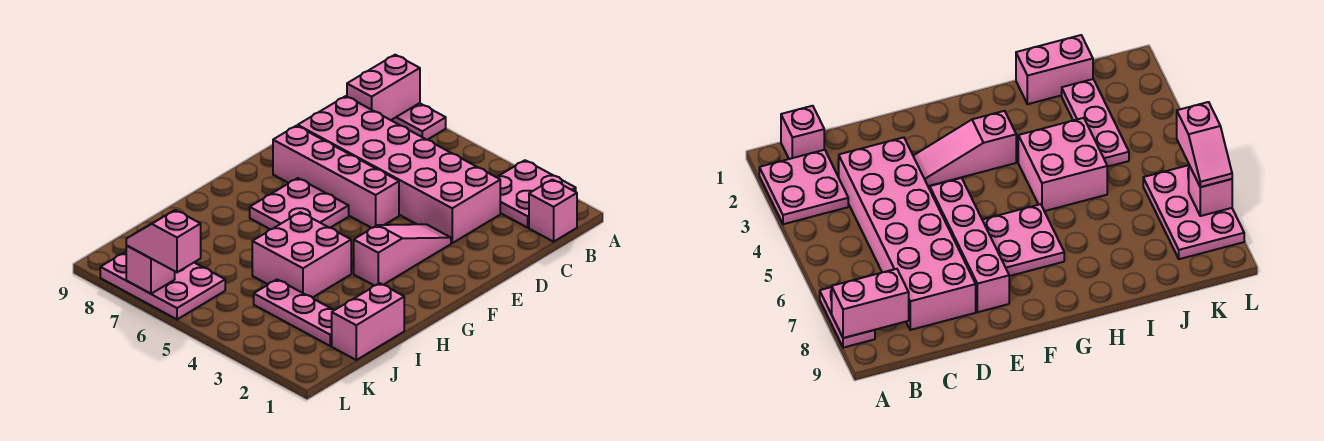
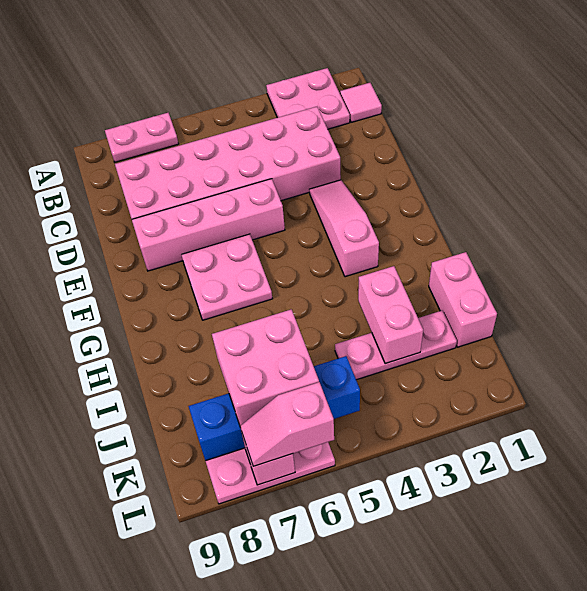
pink brick A8:B8 level 2 -> pink brick I3:J3 level 2
pink brick B1 level 1 -> pink tile B1 level 1
pink brick H4:I5 level 1 -> pink brick J6:K7 level 3
none -> blue brick K5:K8 level 2

